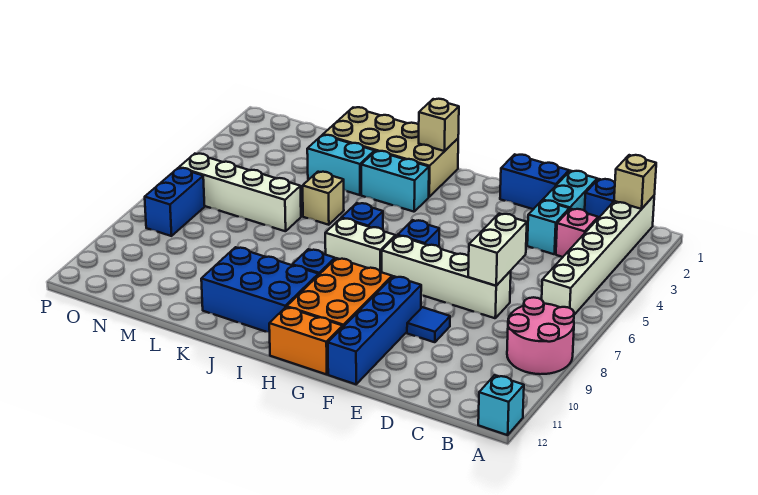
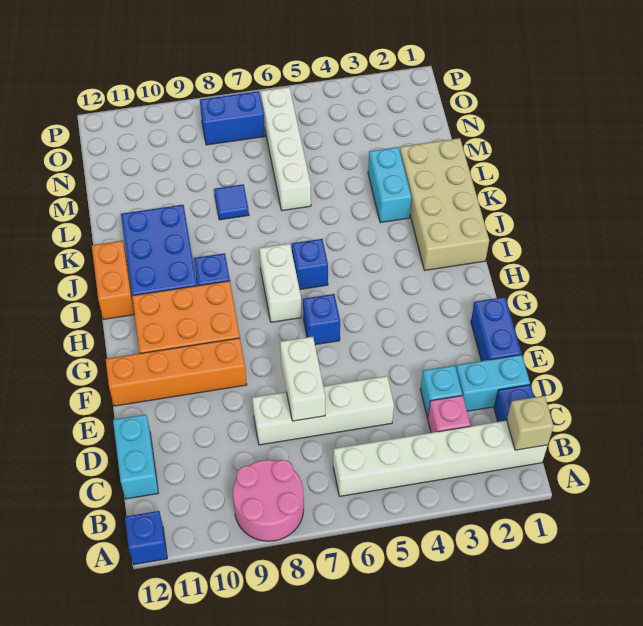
cyan brick A12 level 1 -> blue brick A12 level 1
white brick D6:D7 level 2 -> white brick D7:E7 level 2
white brick D7:G7 level 1 -> white brick D5:D8 level 1
blue tile E9 level 1 -> blue tile L8 level 1
blue brick F9:F12 level 1 -> orange brick F9:F12 level 1
orange brick G12:H12 level 1 -> orange brick I12:J12 level 1
tan brick I1 level 2 -> none
cyan brick I3:J3 level 1 -> cyan brick C12:D12 level 1
tan brick K5 level 1 -> none

